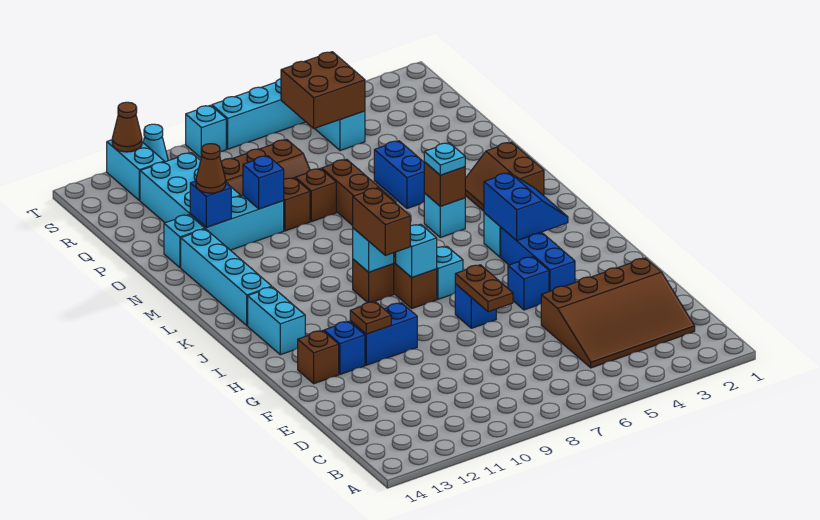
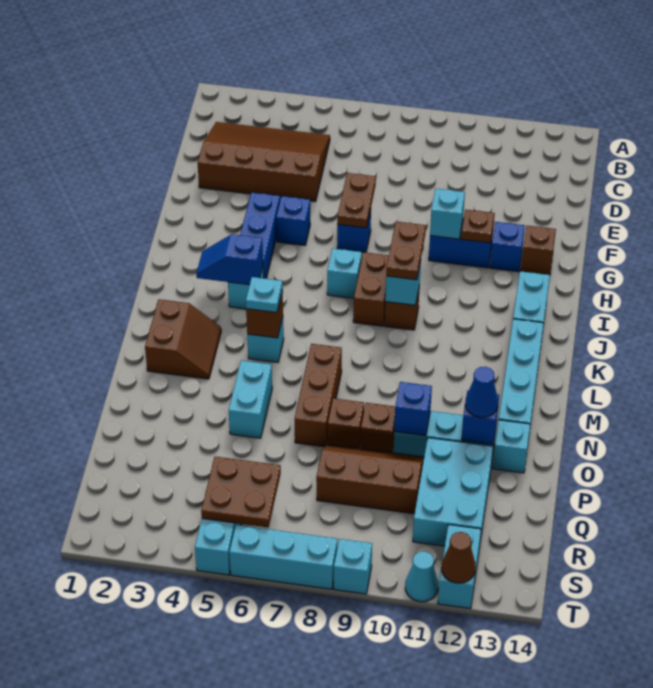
blue slope I3:J4 level 2 top 4 -> blue slope J3:J4 level 2 top 4
cyan brick I8 level 2 -> cyan brick G10 level 2
brown brick I9:J9 level 3 -> brown plate I9:J9 level 3
blue brick N5:O5 level 1 -> cyan brick N5:O5 level 1
brown cone O12 level 3 -> blue cone O12 level 3
brown brick R5:S6 level 2 -> brown plate R5:S6 level 2

